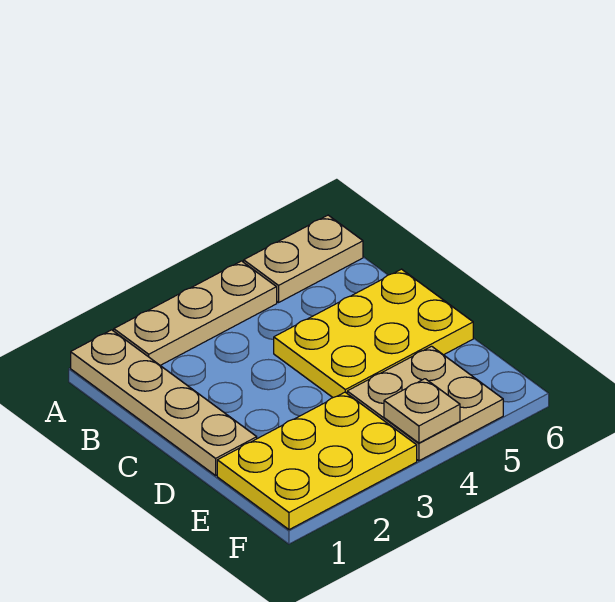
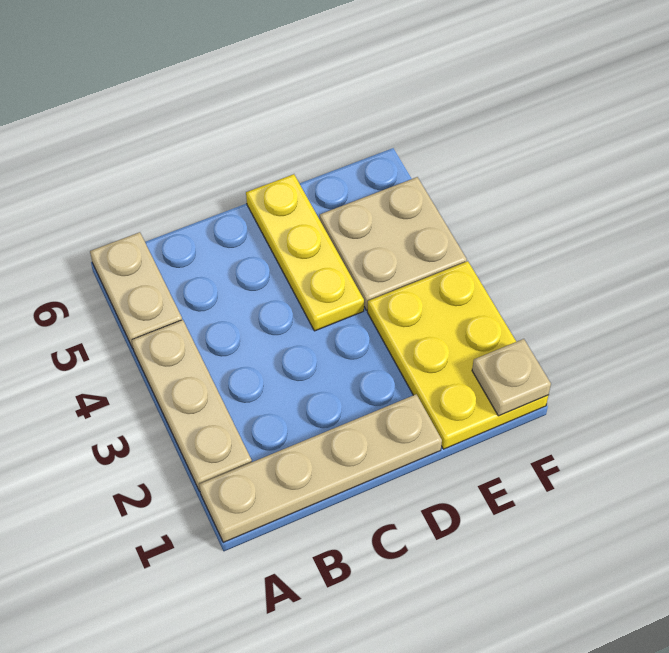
yellow plate C4:D6 level 1 -> yellow plate D4:D6 level 1
tan plate F4 level 2 -> tan plate F1 level 2

